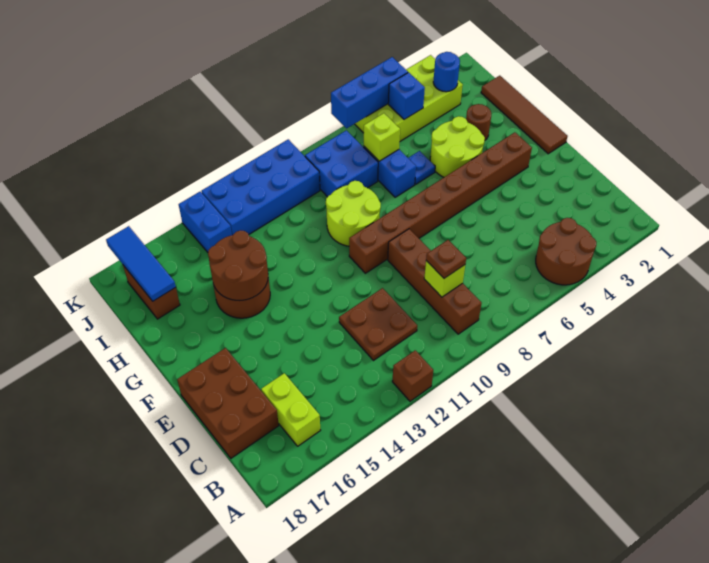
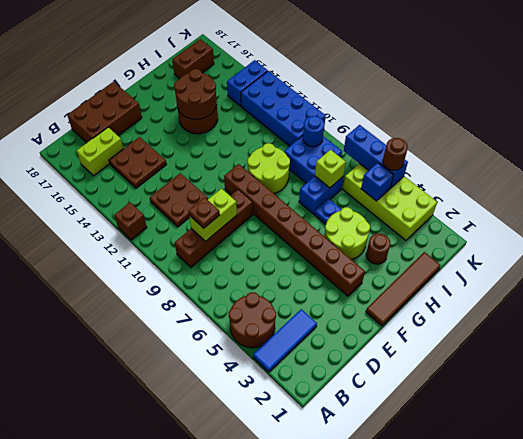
lime brick C9 level 2 -> lime brick C9:D9 level 2
none -> brown plate C14:D15 level 1
blue tile I17:K17 level 2 -> blue tile A3:C3 level 1
blue round brick J3 level 2 -> blue round brick J9 level 2
none -> brown round brick K5 level 3

